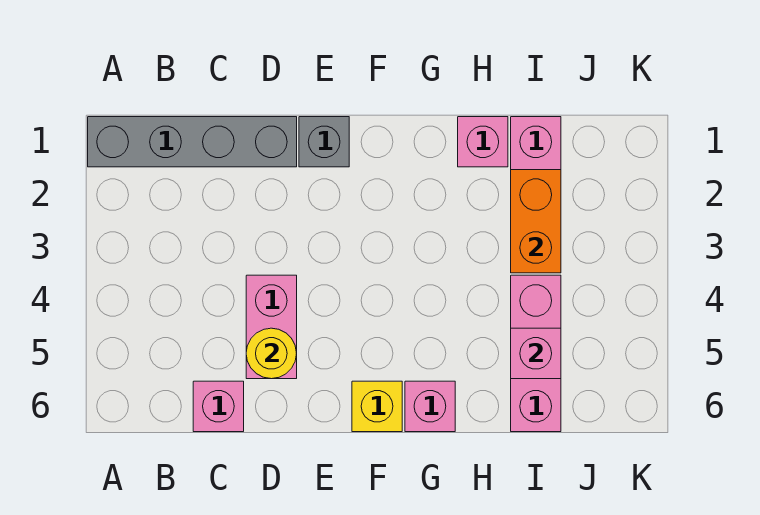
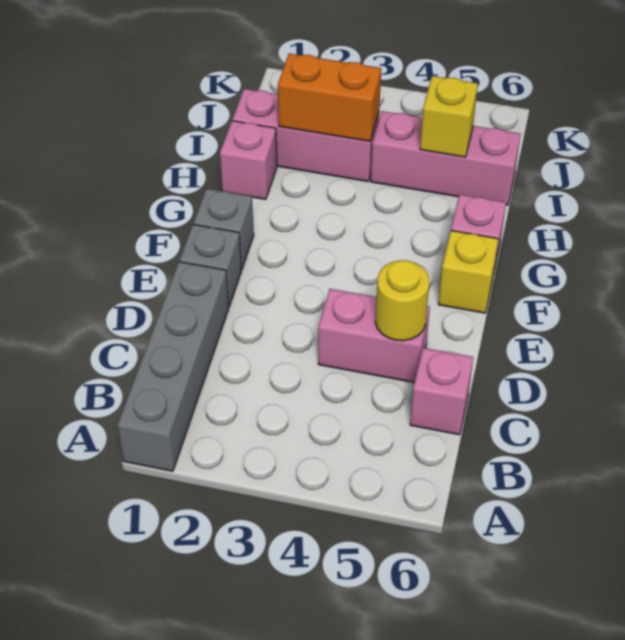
none -> grey brick F1 level 1
pink brick I5 level 2 -> yellow brick I5 level 2

